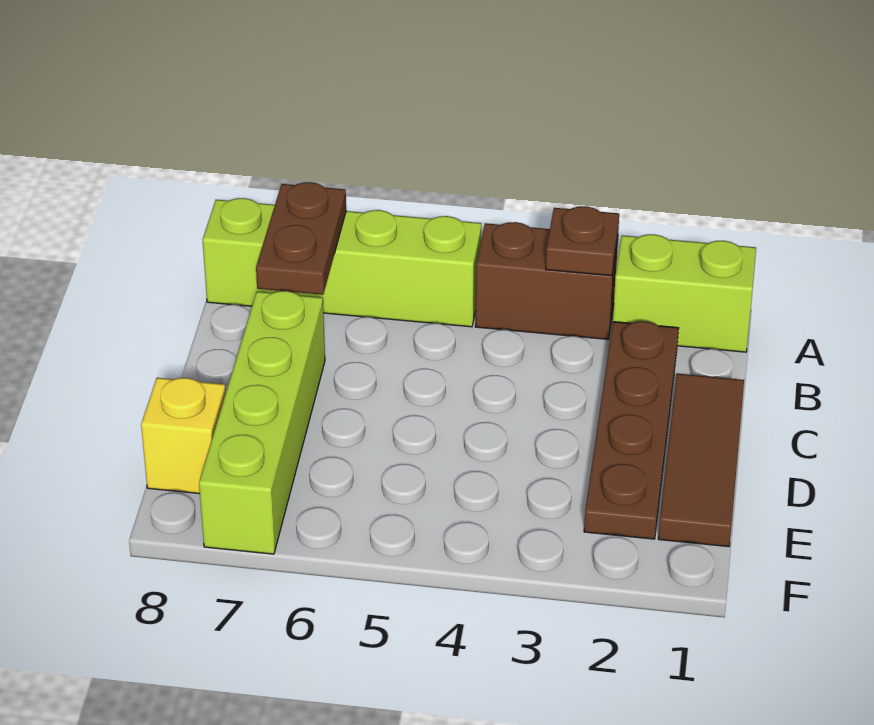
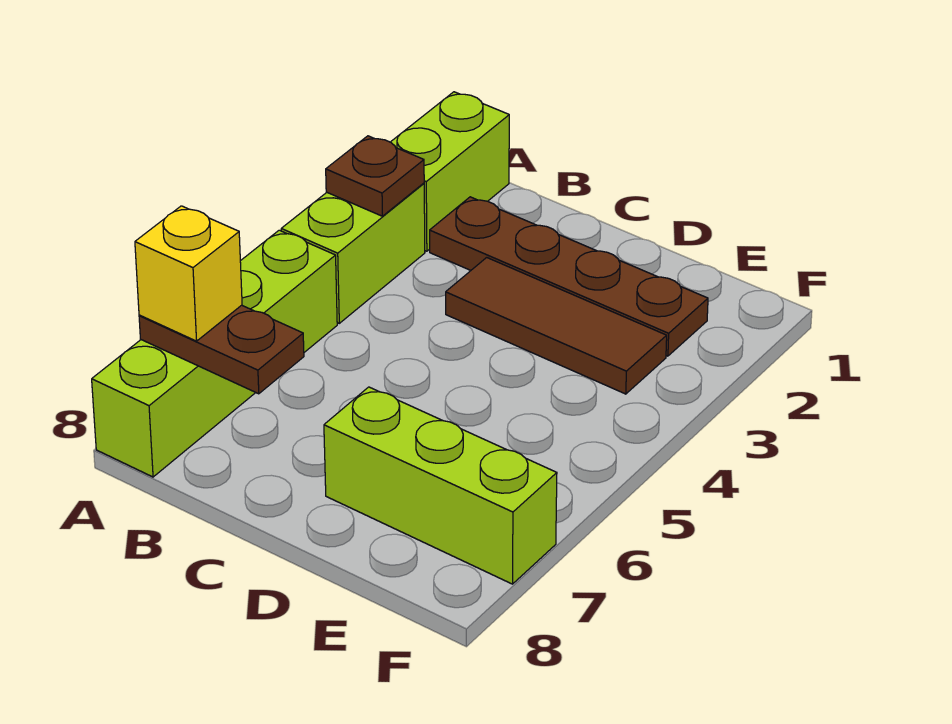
brown brick A3:A4 level 1 -> lime brick A3:A4 level 1
brown tile C1:E1 level 1 -> brown tile C3:E3 level 1
lime brick C7:F7 level 1 -> lime brick D7:F7 level 1
yellow brick E8 level 1 -> yellow brick A7 level 3

